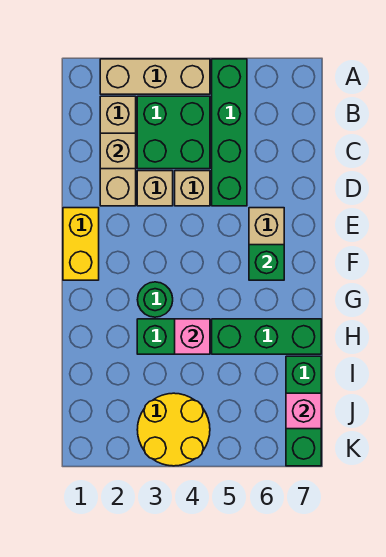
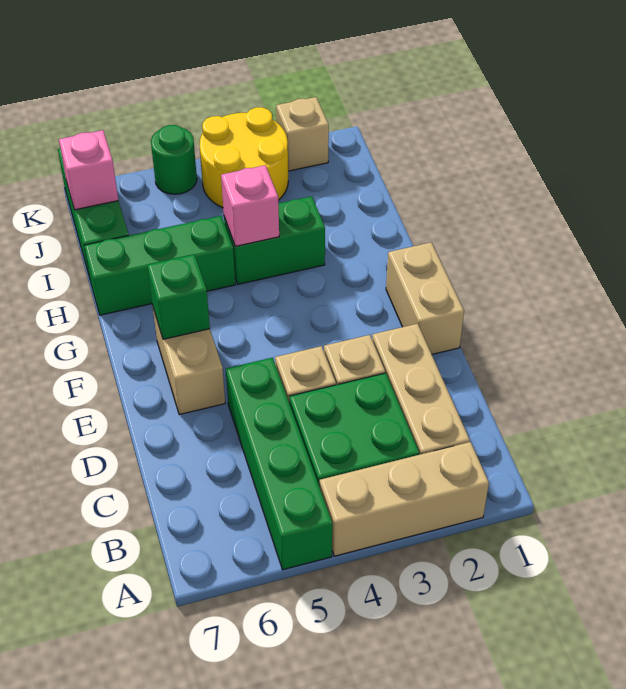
tan brick C2 level 2 -> tan brick K2 level 1
yellow brick E1:F1 level 1 -> tan brick E1:F1 level 1
green round brick G3 level 1 -> green round brick K5 level 1

